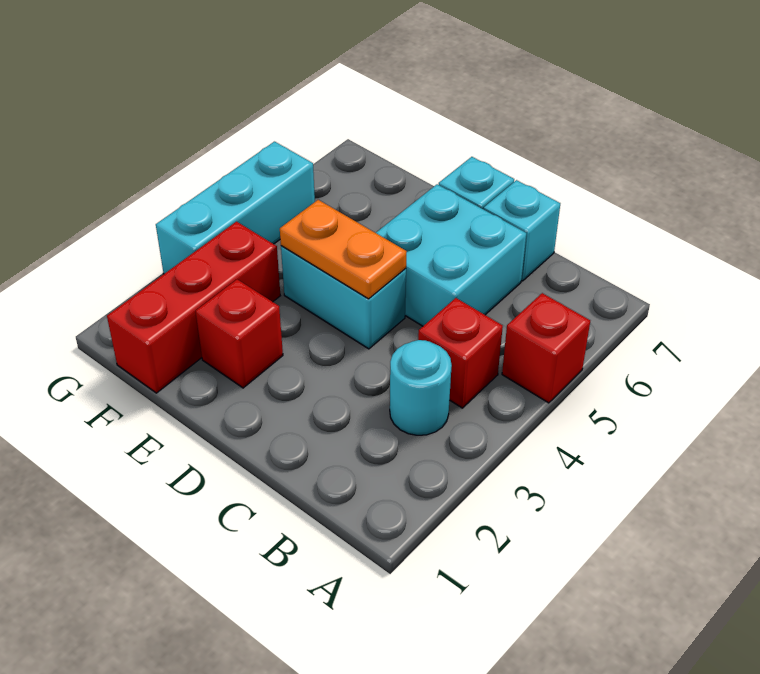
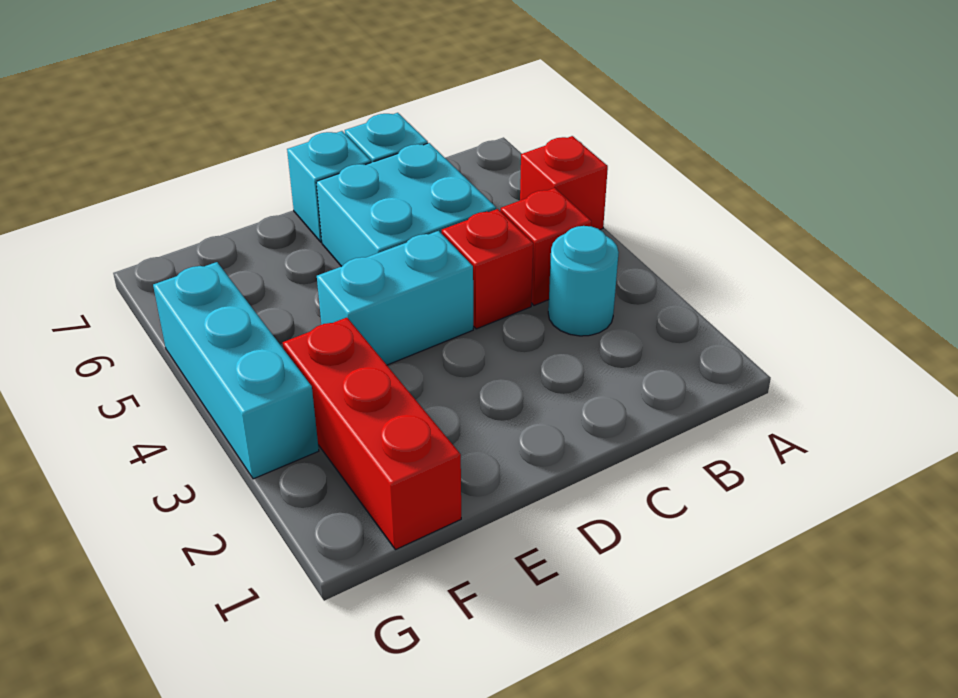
orange plate D4:E4 level 2 -> none
red brick E2 level 1 -> red brick C4 level 1

